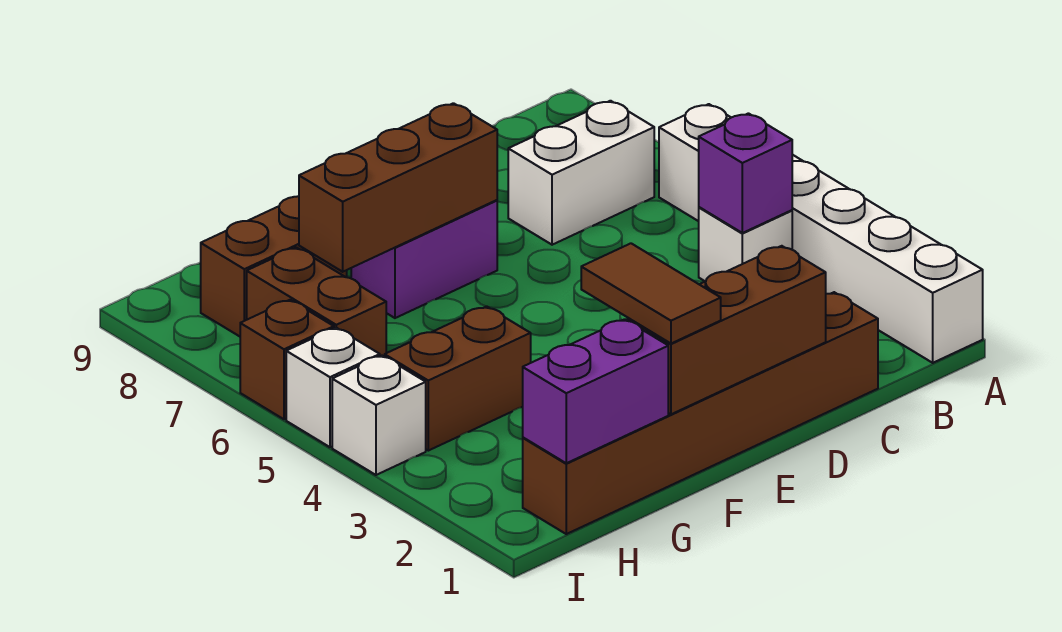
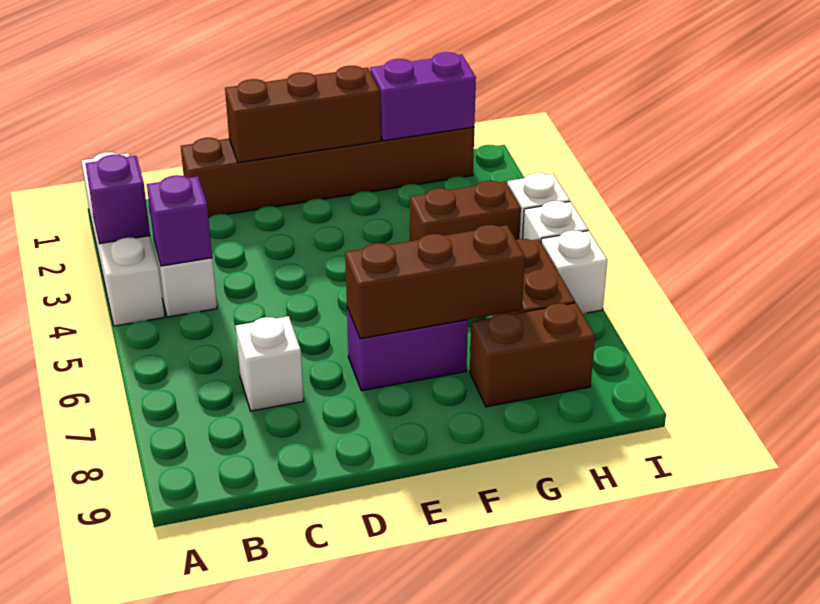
white brick A1:A6 level 1 -> white brick A1:A4 level 1
none -> purple brick A3 level 2
white brick B7:C7 level 1 -> white brick C7 level 1
brown tile F1:F2 level 3 -> none
brown brick I6 level 1 -> white brick I6 level 1

